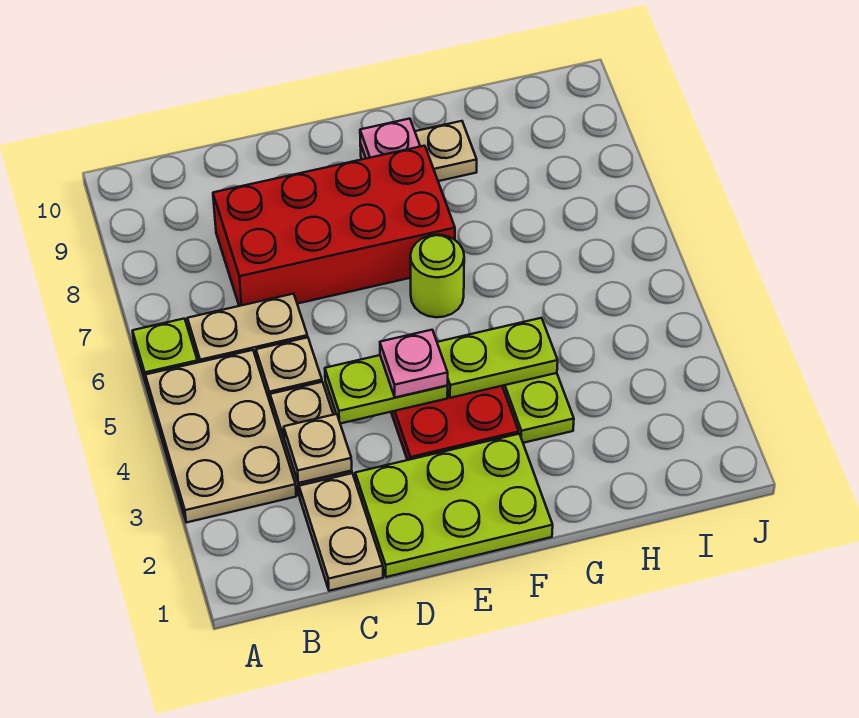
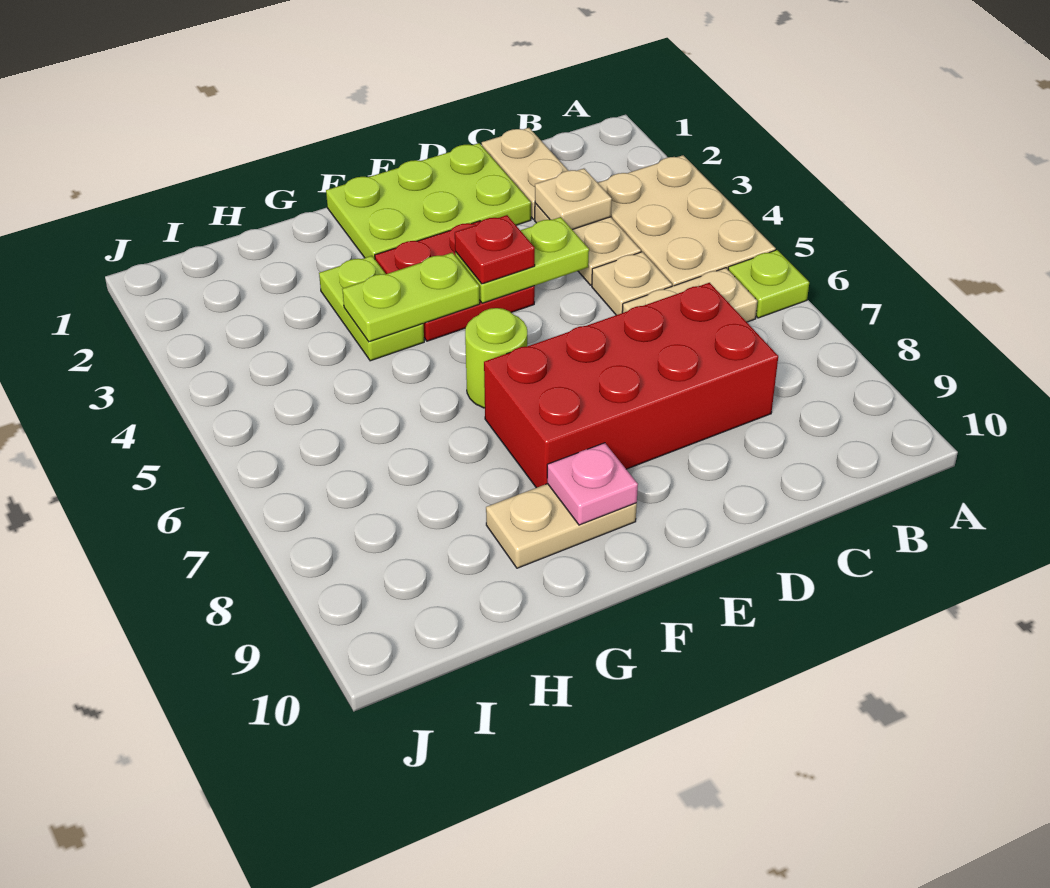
pink plate E4 level 3 -> red plate E4 level 3

